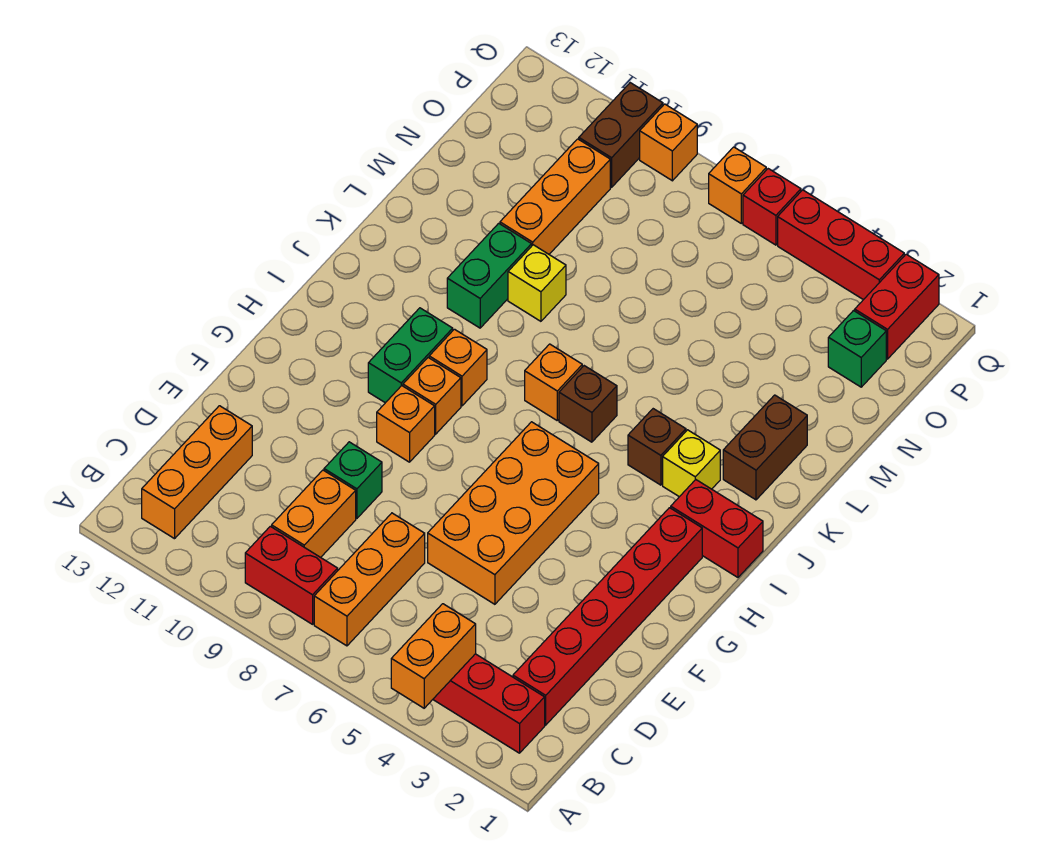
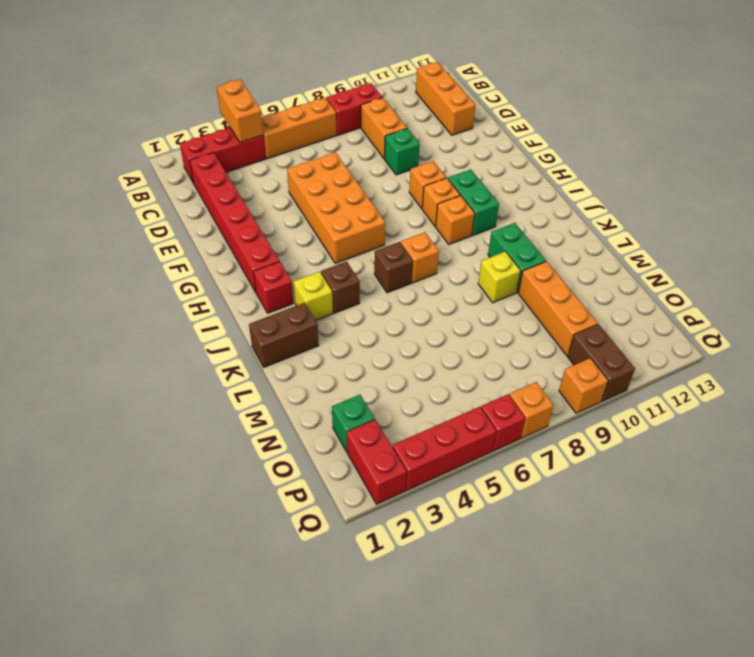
orange brick B7:D7 level 1 -> orange brick B5:B7 level 1
red brick I1:I2 level 1 -> red brick I2 level 1
brown brick K2:L2 level 1 -> brown brick K1:K2 level 1

